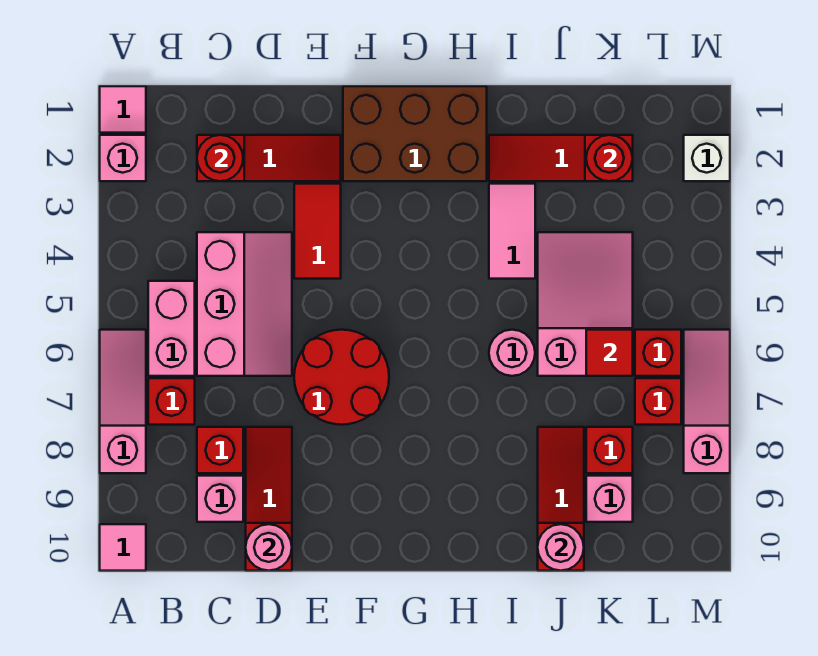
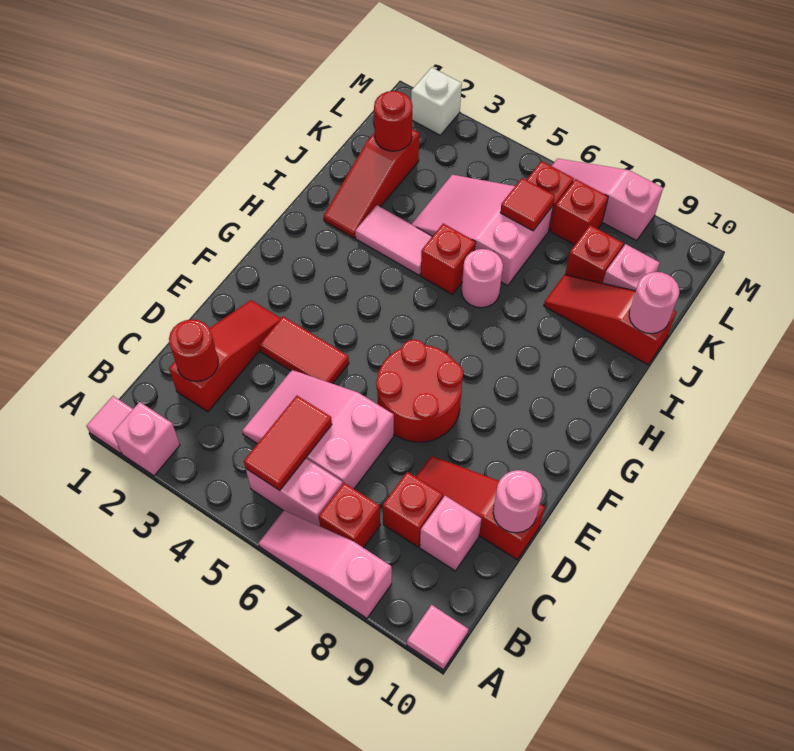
none -> red tile B5:C5 level 2
pink slope C4:D6 level 1 top C -> pink slope C4:D6 level 1 top 6
brown brick F1:H2 level 1 -> none
none -> red brick I5 level 1

